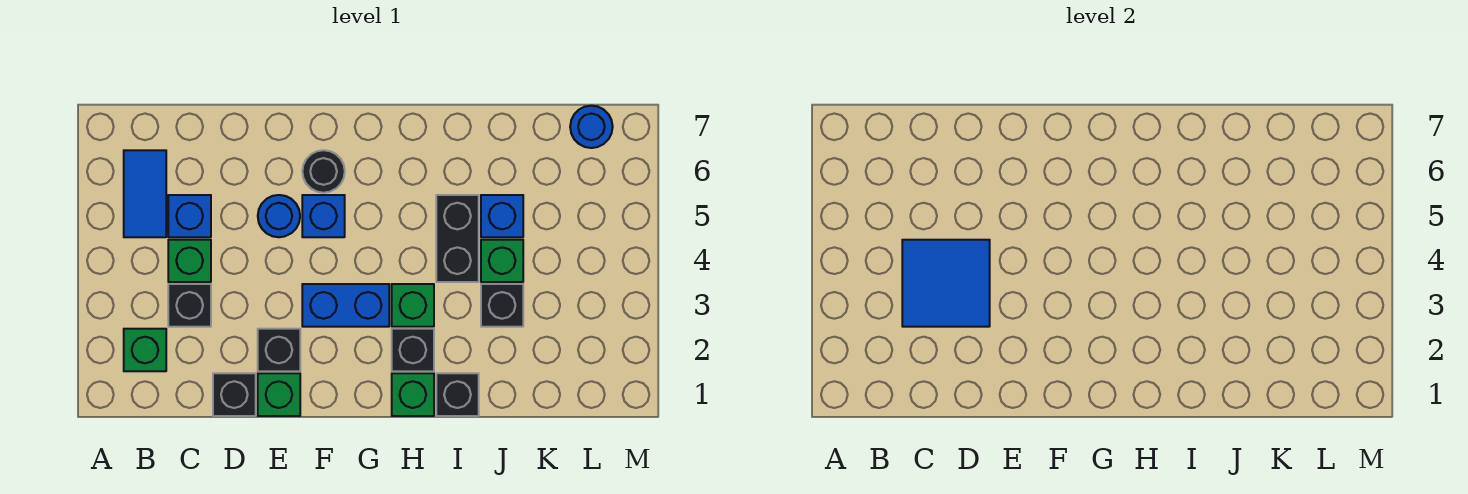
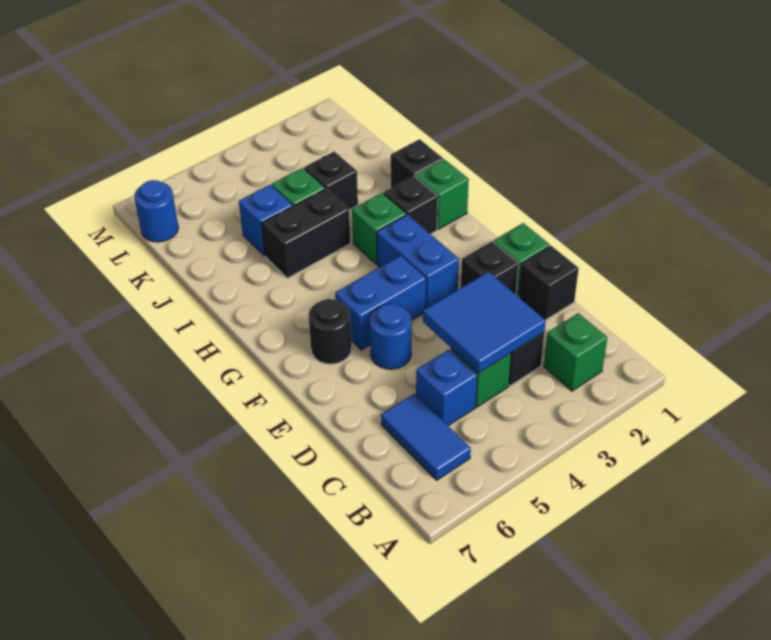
blue tile B5:B6 level 1 -> blue tile B6:C6 level 1
blue brick F5 level 1 -> blue brick F4:F5 level 1

